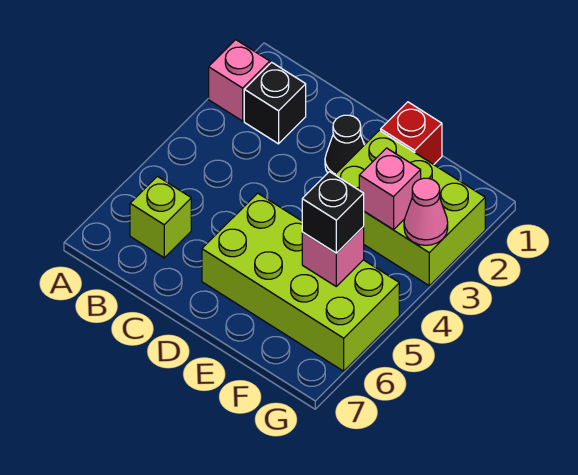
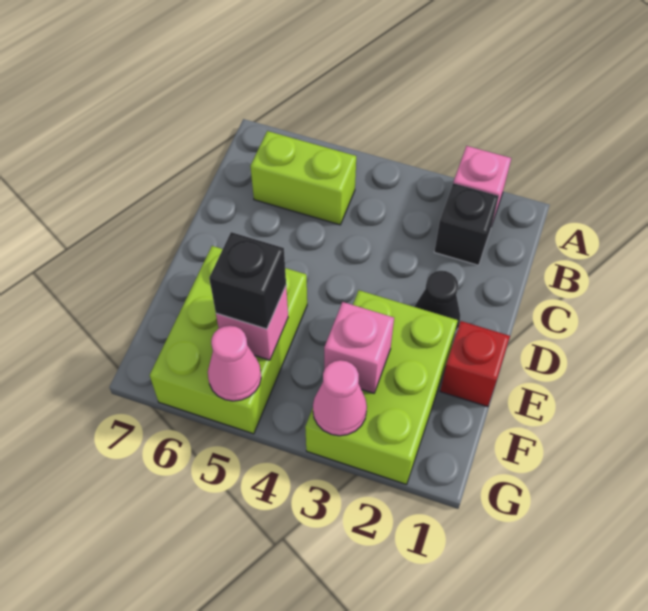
lime brick B6 level 1 -> lime brick B5:B6 level 1
lime brick D5:G6 level 1 -> lime brick E5:G6 level 1
none -> pink cone G5 level 2

